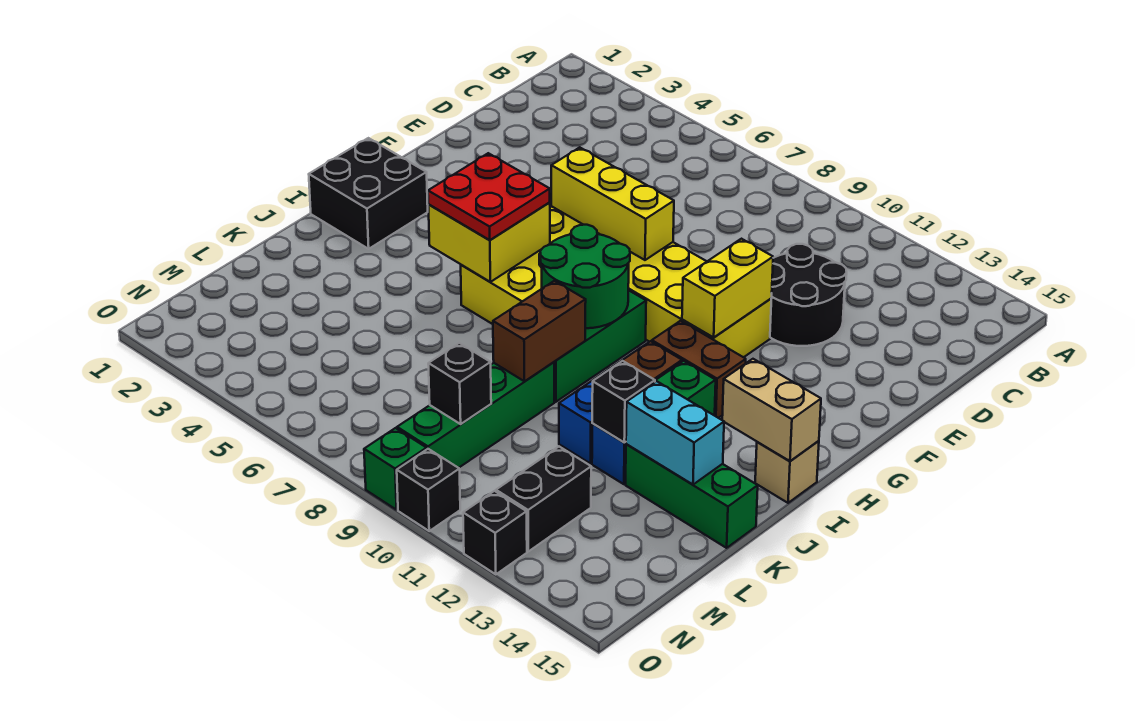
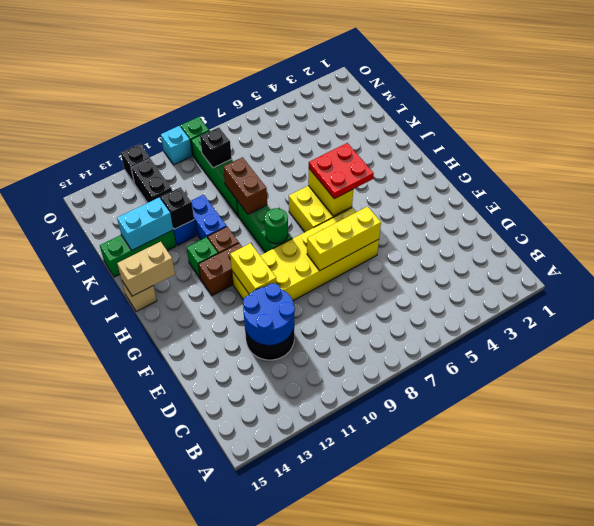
none -> blue round brick D11:E12 level 2
black brick H1:I2 level 1 -> none
yellow brick H5:I6 level 2 -> yellow brick H6:I6 level 2
green round brick H8:I9 level 2 -> green round brick H9 level 2
black brick O10 level 1 -> cyan brick O10 level 1

